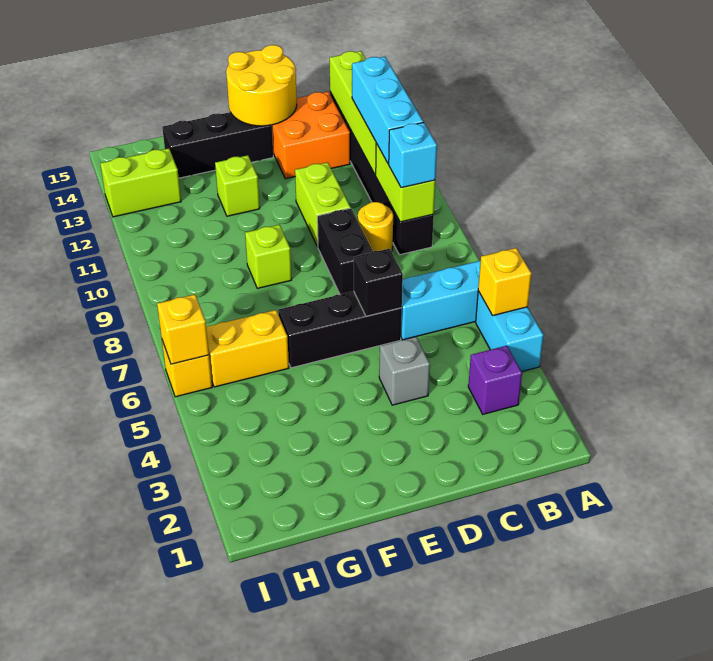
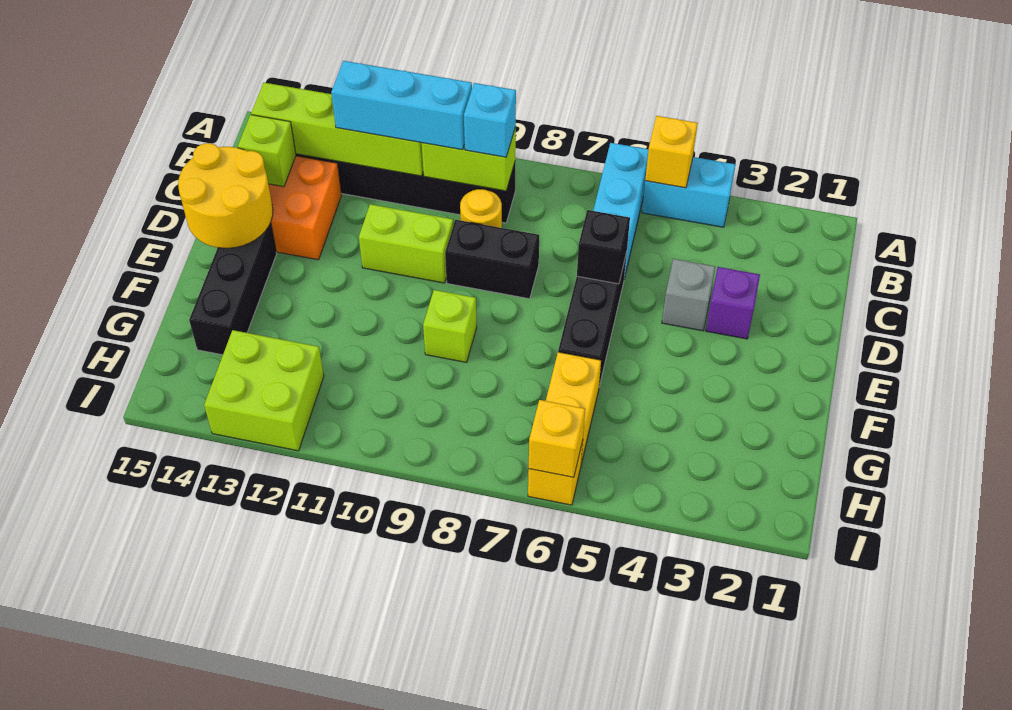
purple brick B3 level 1 -> purple brick D3 level 1
lime brick F12 level 1 -> lime brick C14 level 2
lime brick H13:I13 level 1 -> lime brick H12:I13 level 1

